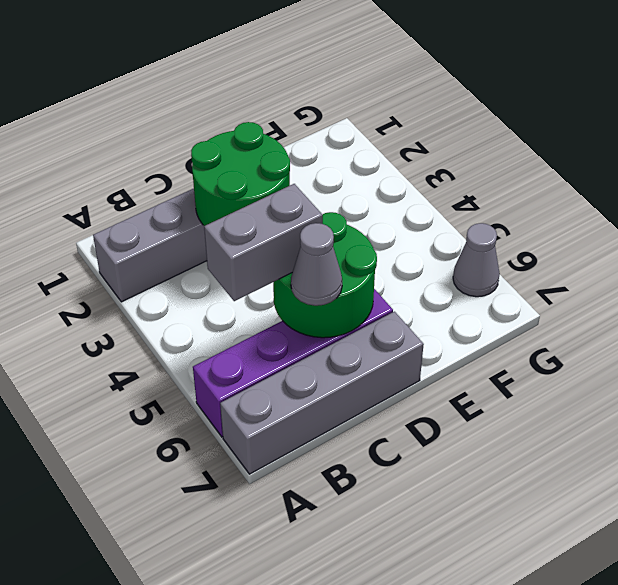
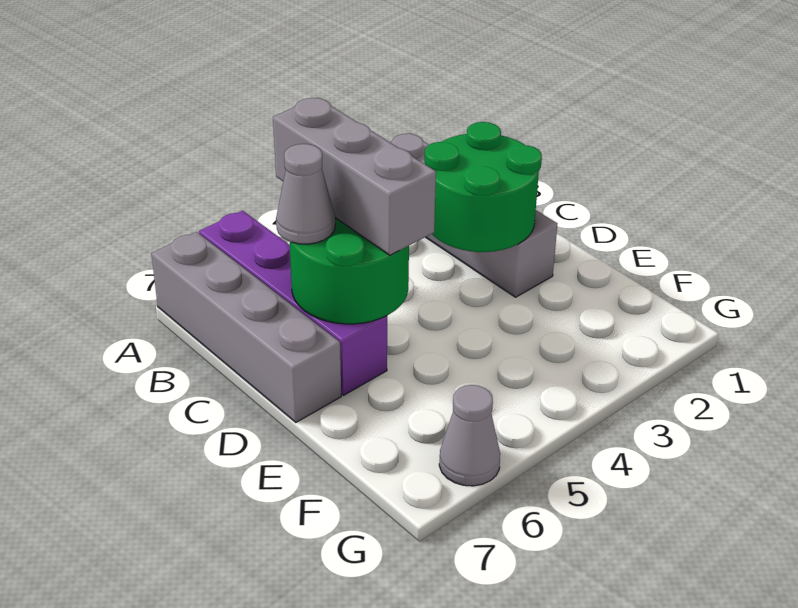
grey brick B5:C5 level 3 -> grey brick B5:D5 level 3

